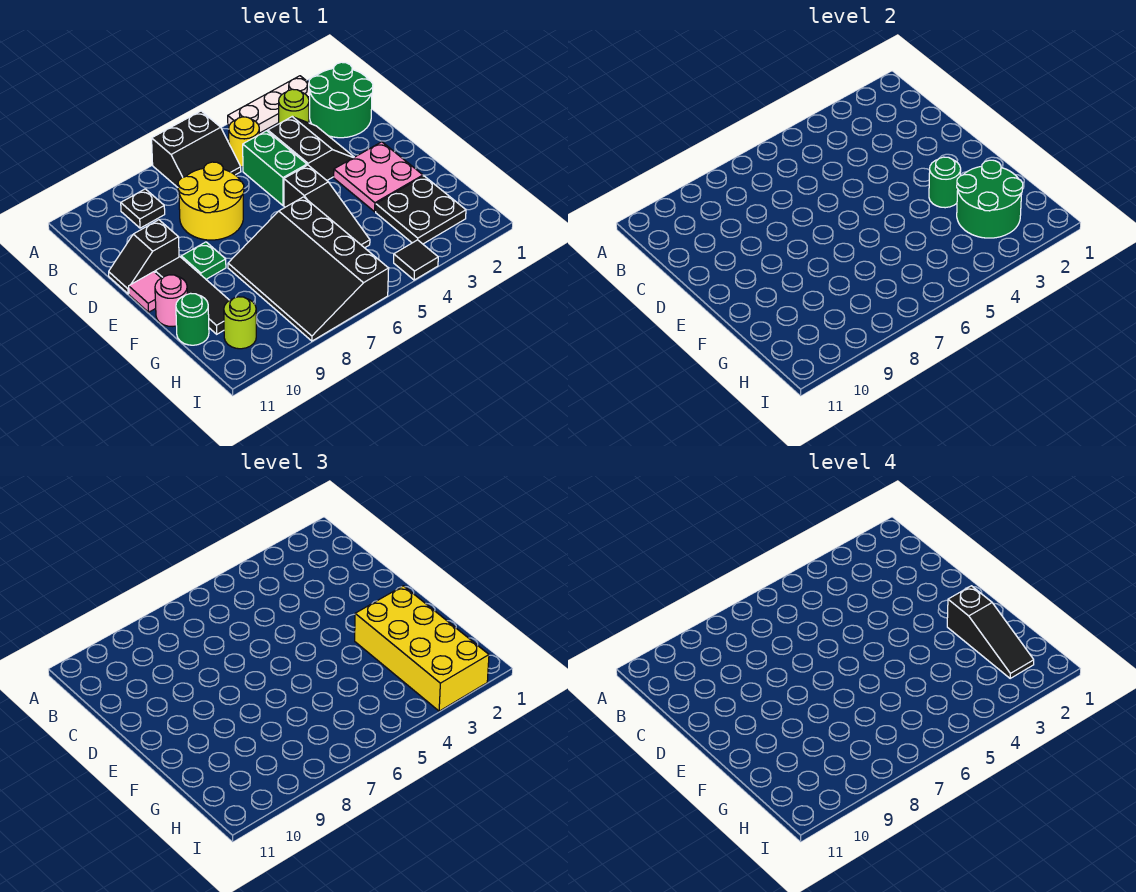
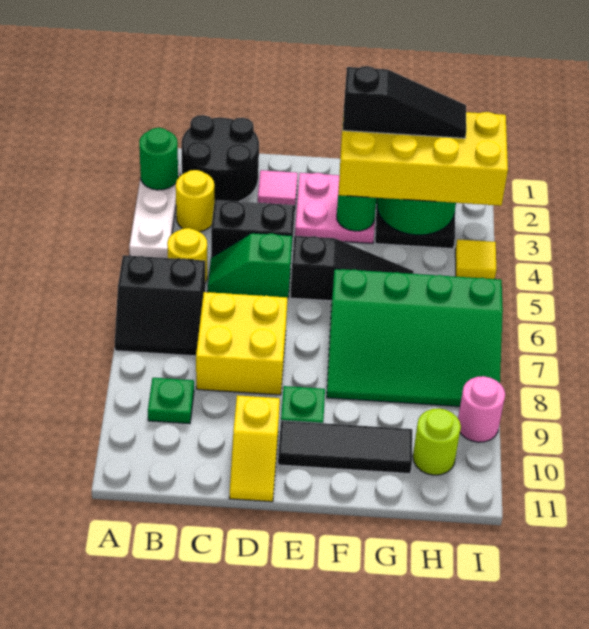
black slope A6:B7 level 1 top A -> black slope A6:B7 level 1 top 6
green round brick B1:C2 level 1 -> black round brick B1:C2 level 1
lime round brick B3 level 1 -> yellow round brick B3 level 1
black plate B9 level 1 -> green plate B9 level 1
green brick C5:D5 level 1 -> green slope C5:D5 level 1 top D
yellow round brick C7:D8 level 1 -> yellow brick C7:D8 level 1
black slope D10:D11 level 1 top 10 -> yellow slope D10:D11 level 1 top 10
pink tile E11 level 1 -> pink tile D2 level 1
black slope F6:I8 level 1 top 6 -> green slope F6:I8 level 1 top 6
pink round brick F11 level 1 -> pink round brick I9 level 1
green round brick G11 level 1 -> green round brick A2 level 2
black tile I4 level 1 -> yellow tile I4 level 1

